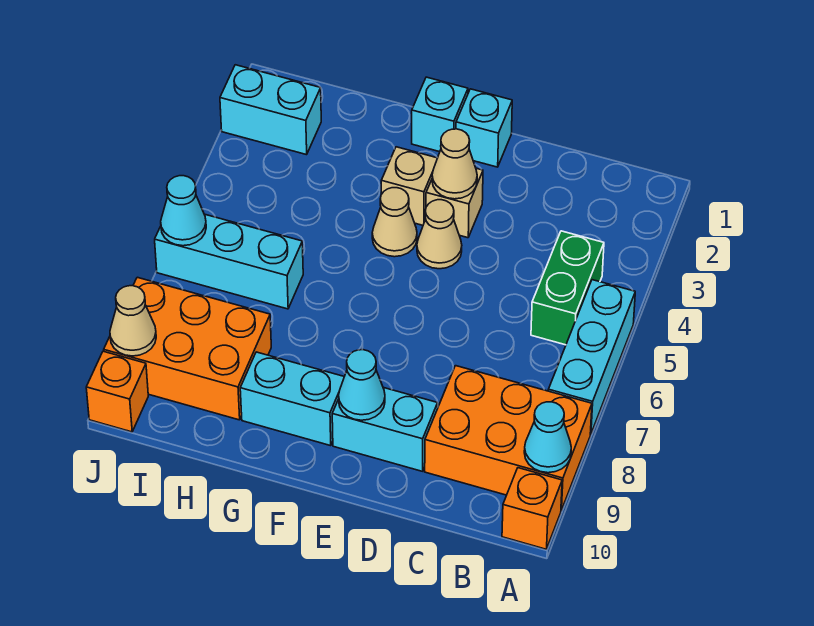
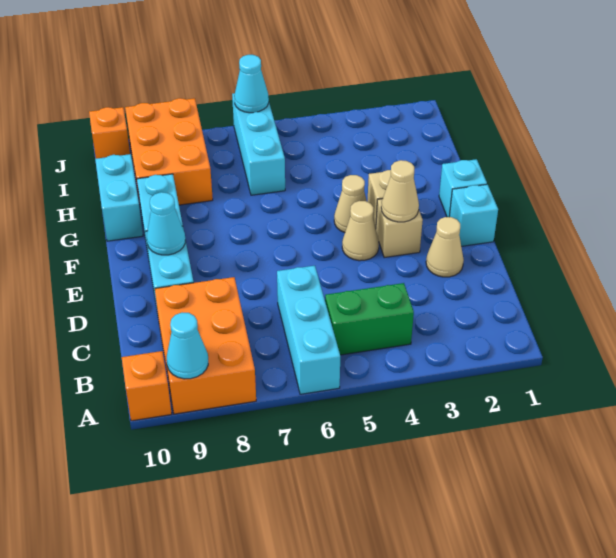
cyan brick A5:A7 level 1 -> cyan brick A6:C6 level 1
cyan brick I2:J2 level 1 -> cyan brick G10:H10 level 1
tan cone J9 level 2 -> tan cone D2 level 1

